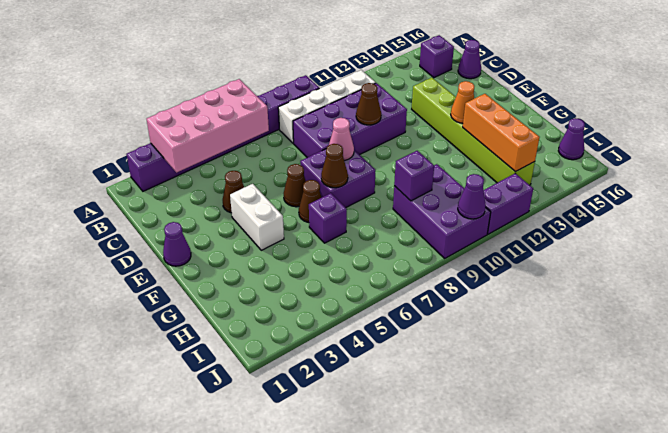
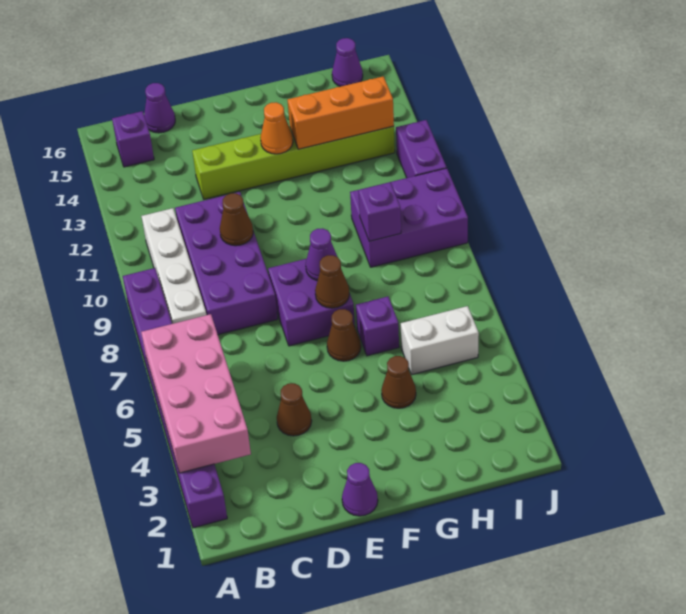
white brick E4:F4 level 1 -> white brick H5:I5 level 1
brown cone E6 level 1 -> brown cone G4 level 1
pink cone E8 level 2 -> none
purple cone J10 level 2 -> purple cone F8 level 2

